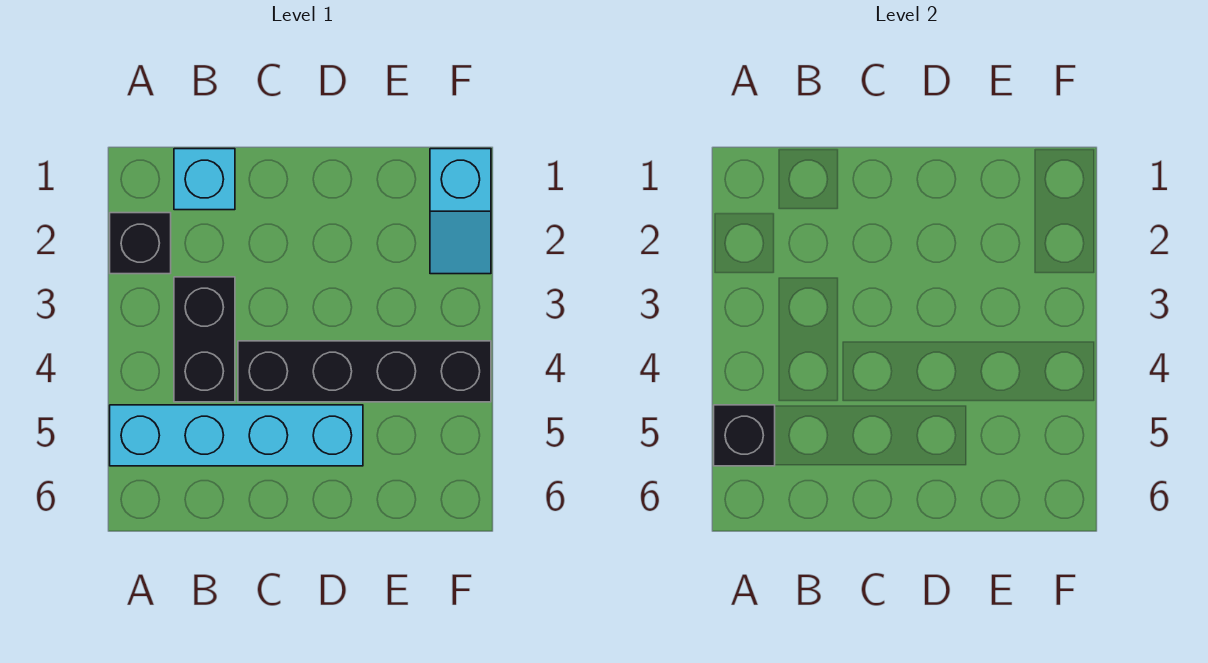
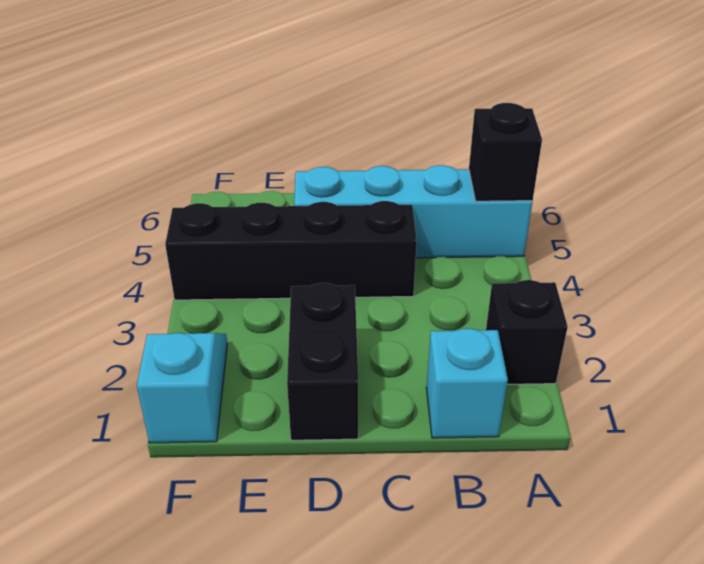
black brick B3:B4 level 1 -> black brick D1:D2 level 1

